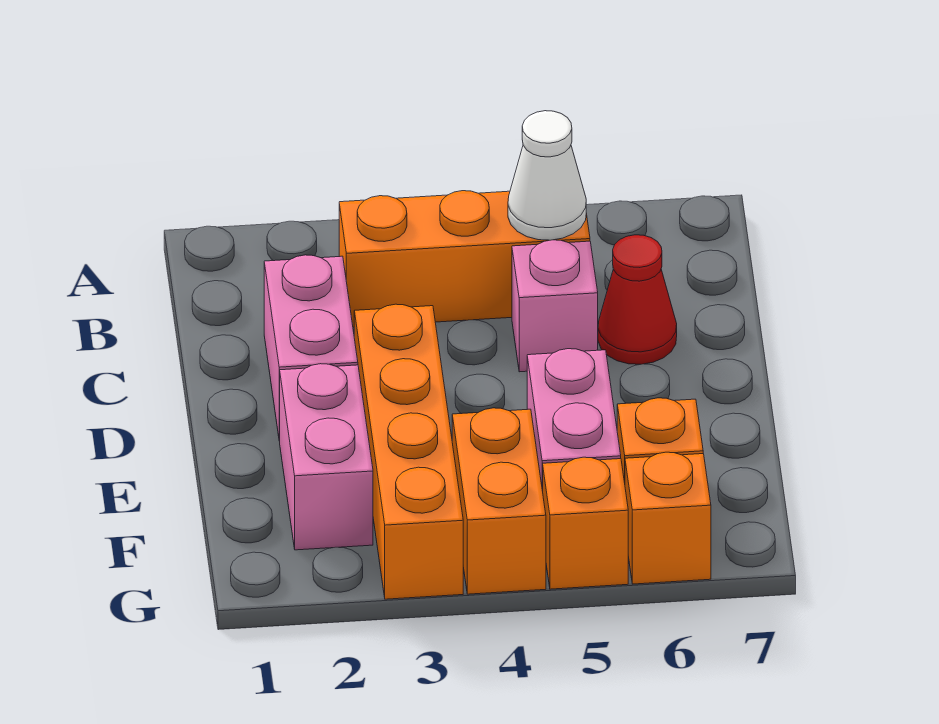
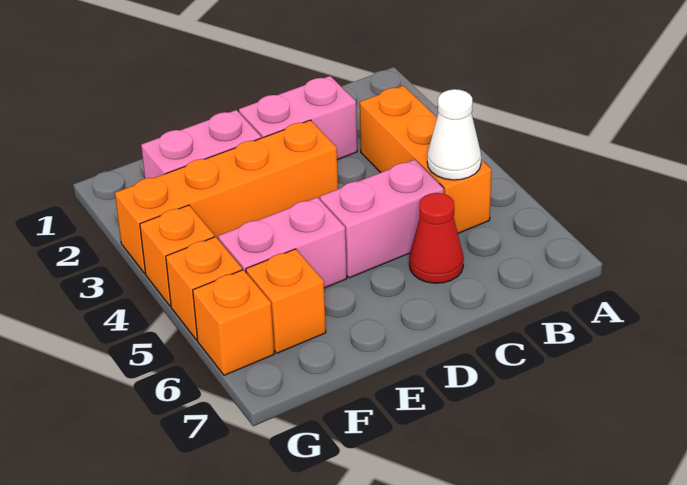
pink brick C5 level 1 -> pink brick C5:D5 level 1
orange brick F4:G4 level 1 -> orange brick G4 level 1

